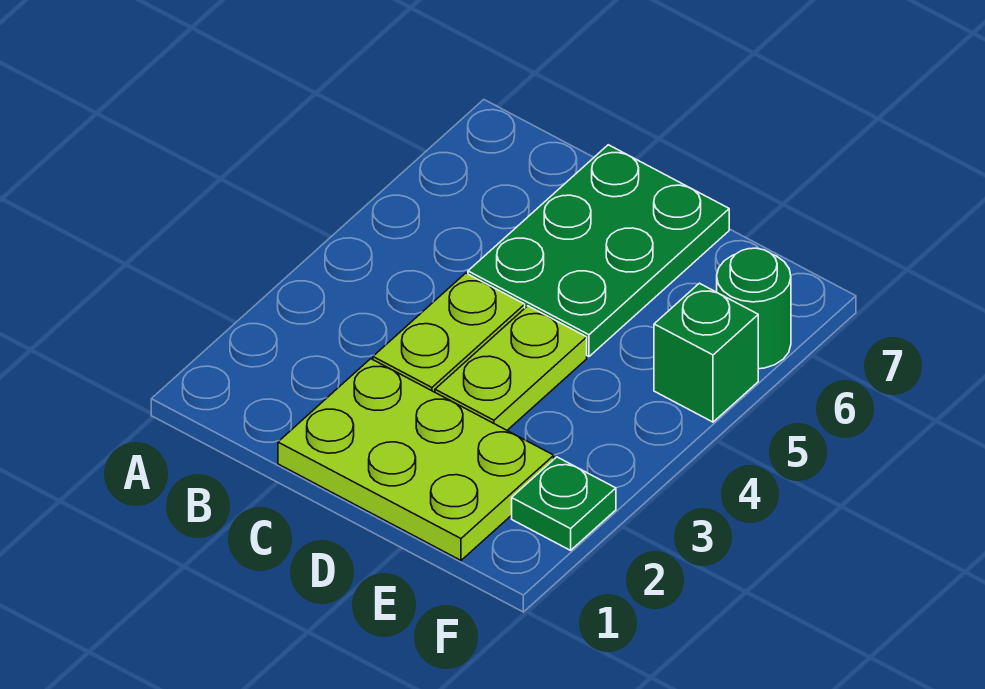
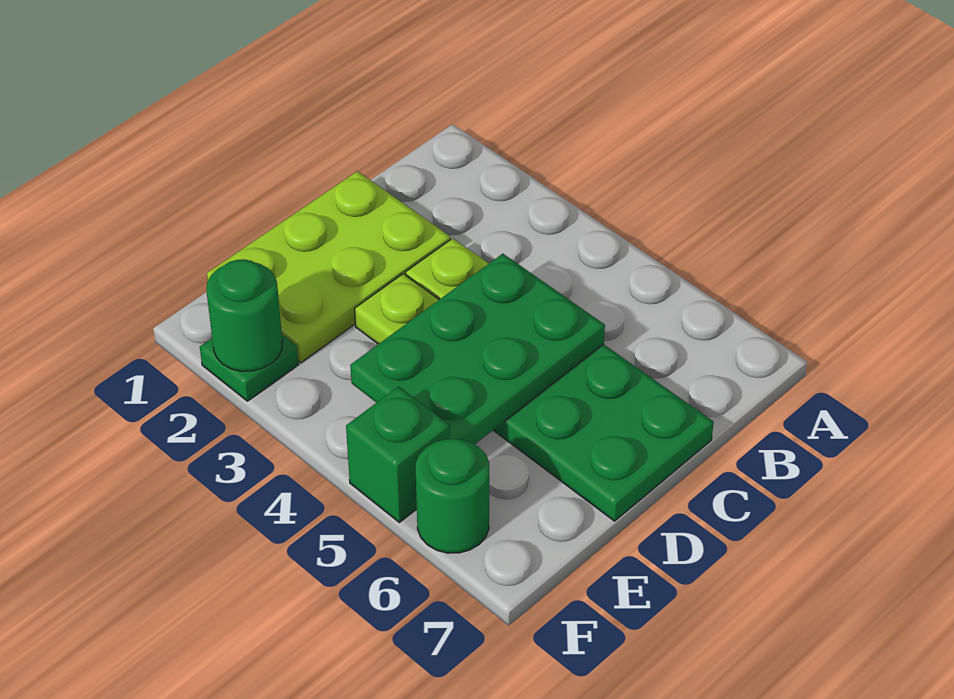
none -> green plate C4:E5 level 2
none -> green round brick F2 level 2

